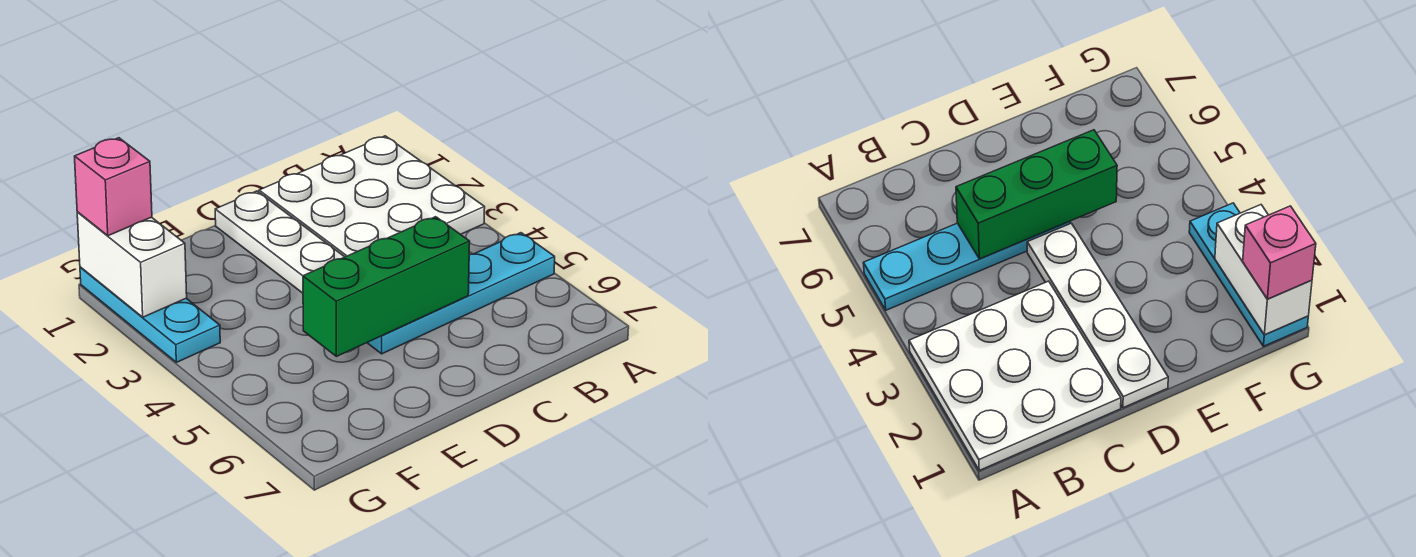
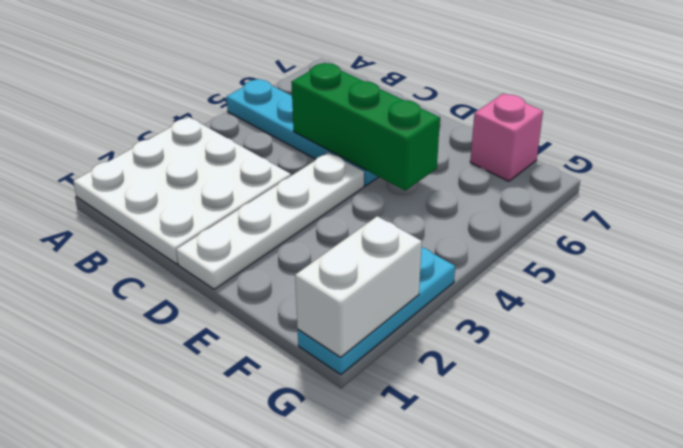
pink brick G1 level 3 -> pink brick F7 level 1

